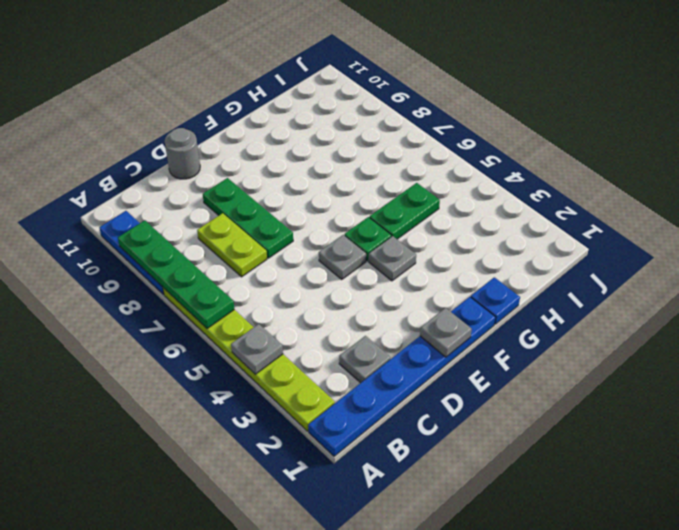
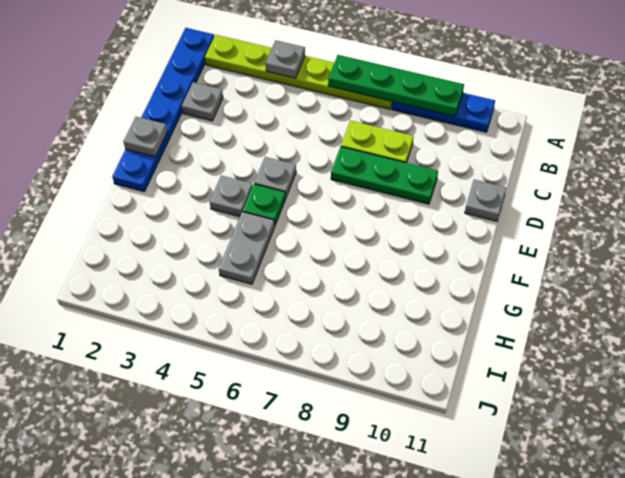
grey round brick D11 level 1 -> grey plate D11 level 1
blue plate G1 level 1 -> none
green plate G5:H5 level 1 -> grey plate G5:H5 level 1

